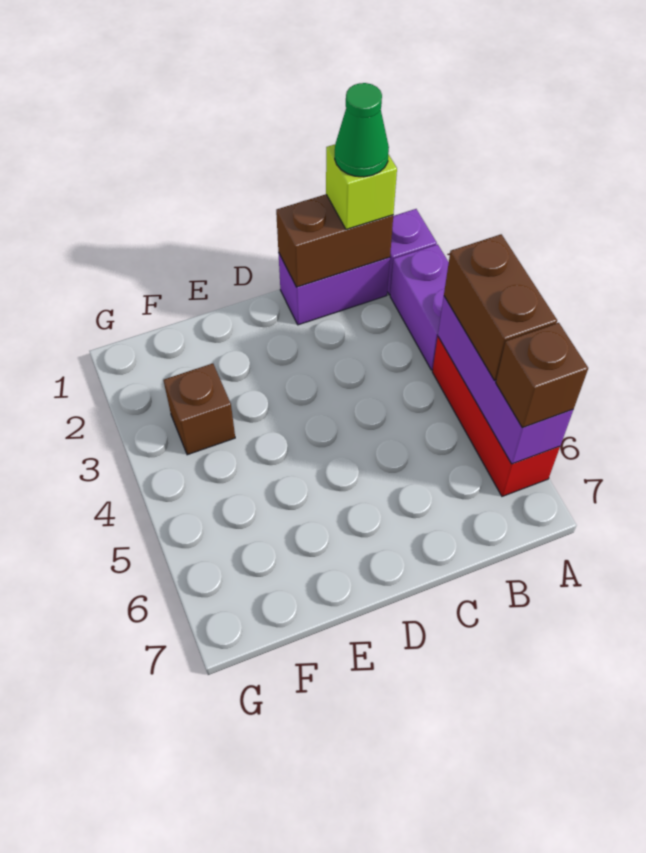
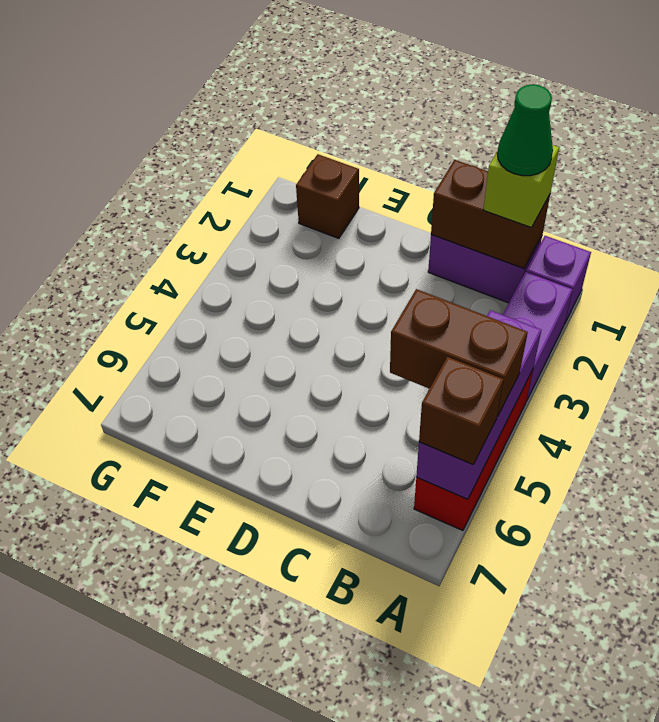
brown brick A4:A5 level 3 -> brown brick A5:B5 level 3
brown brick F3 level 1 -> brown brick F1 level 1

